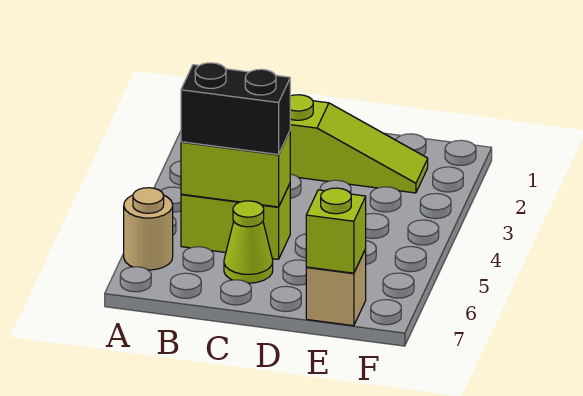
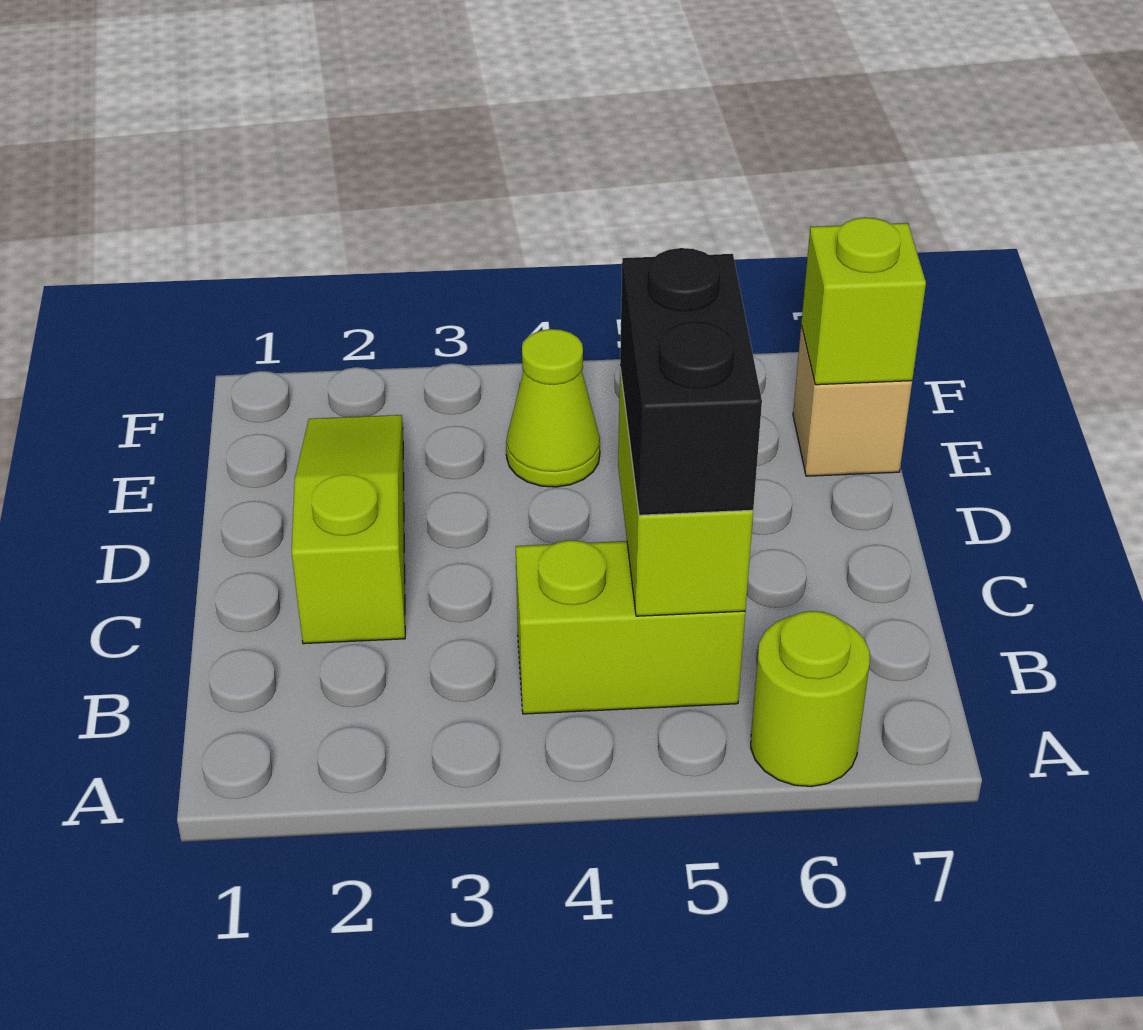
tan round brick A6 level 1 -> lime round brick A6 level 1
lime brick B5:C5 level 1 -> lime brick B4:B5 level 1
lime cone C6 level 1 -> lime cone E4 level 1

